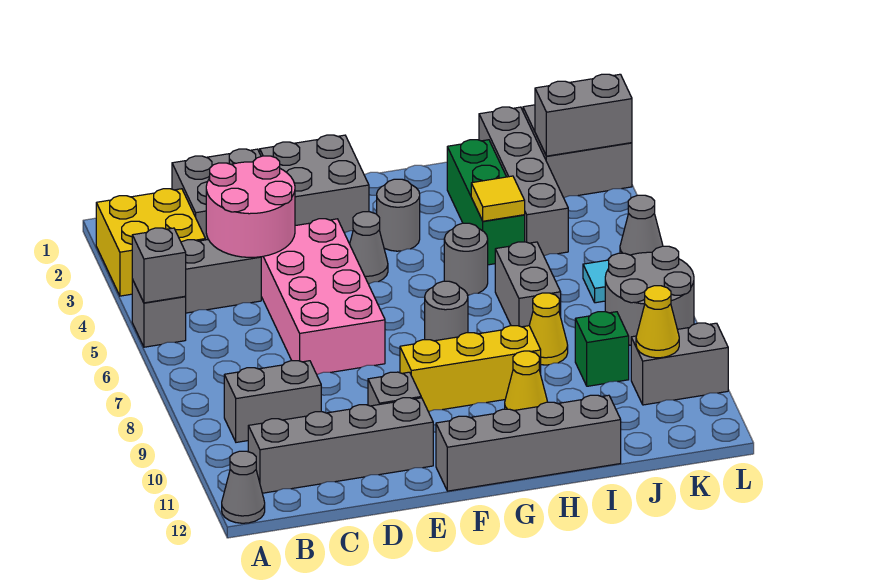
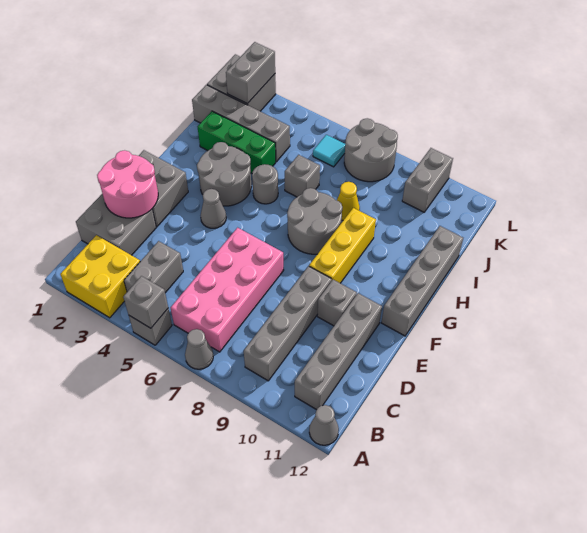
grey brick B9:C9 level 1 -> grey brick B9:E9 level 1
pink round brick C3:D4 level 2 -> pink round brick D1:E2 level 2
pink brick D4:E7 level 1 -> pink brick B6:E7 level 1
grey round brick G3 level 1 -> grey round brick G3:H4 level 1
grey round brick G7 level 1 -> grey round brick G7:H8 level 1
yellow cone H10 level 1 -> none
yellow tile I4 level 2 -> none
grey brick I6:I7 level 1 -> grey brick I6 level 1
green brick J9 level 1 -> none
yellow cone K10 level 2 -> none
grey cone L5 level 1 -> grey cone A7 level 1

